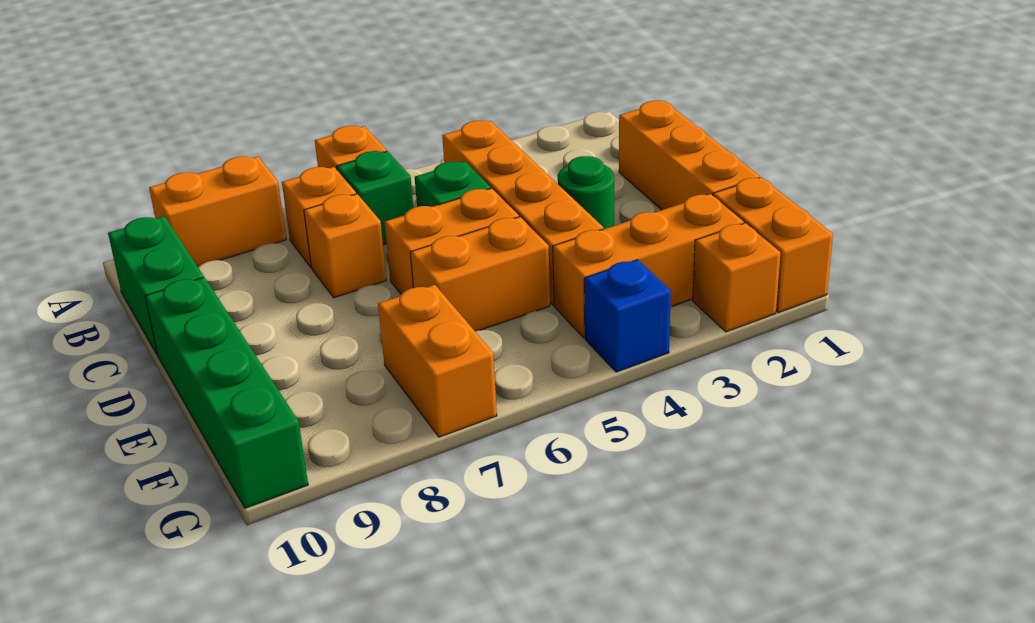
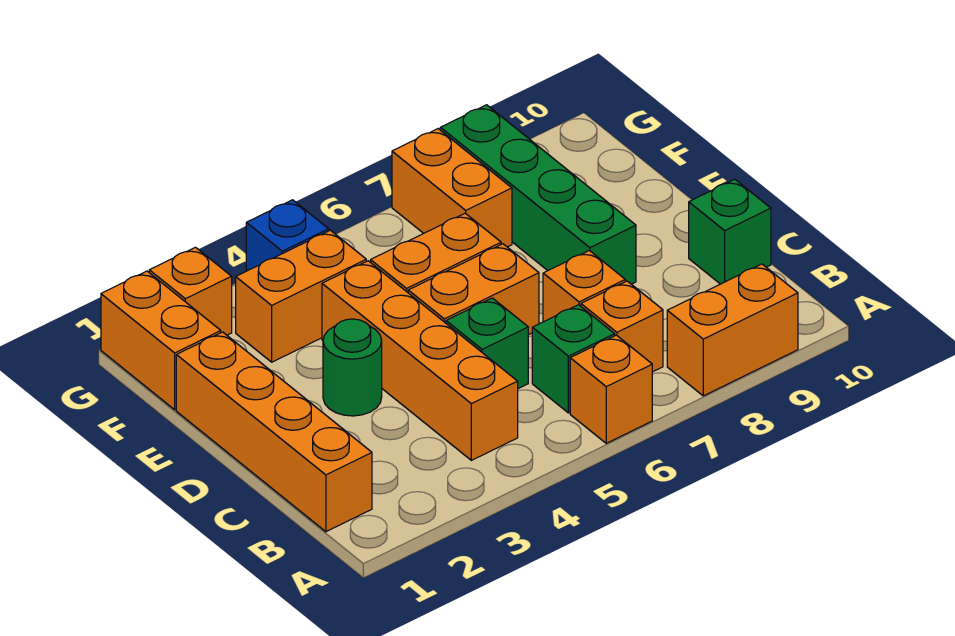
green brick B10:C10 level 1 -> green brick C10 level 1
orange brick C1:E1 level 1 -> orange brick B1:E1 level 1
green brick D10:G10 level 1 -> green brick D8:G8 level 1
orange brick F2:F4 level 1 -> orange brick F3:F4 level 1

